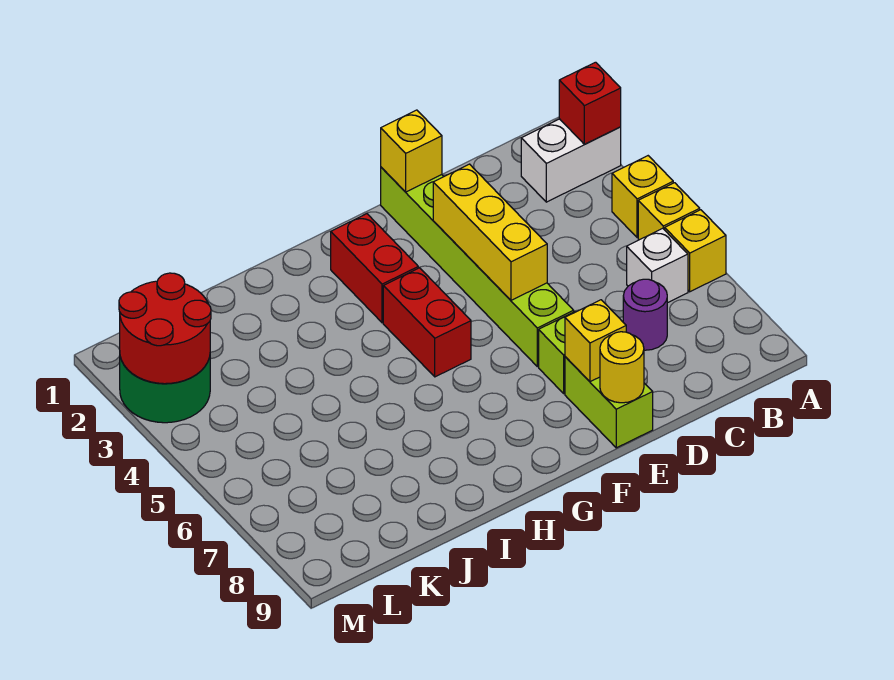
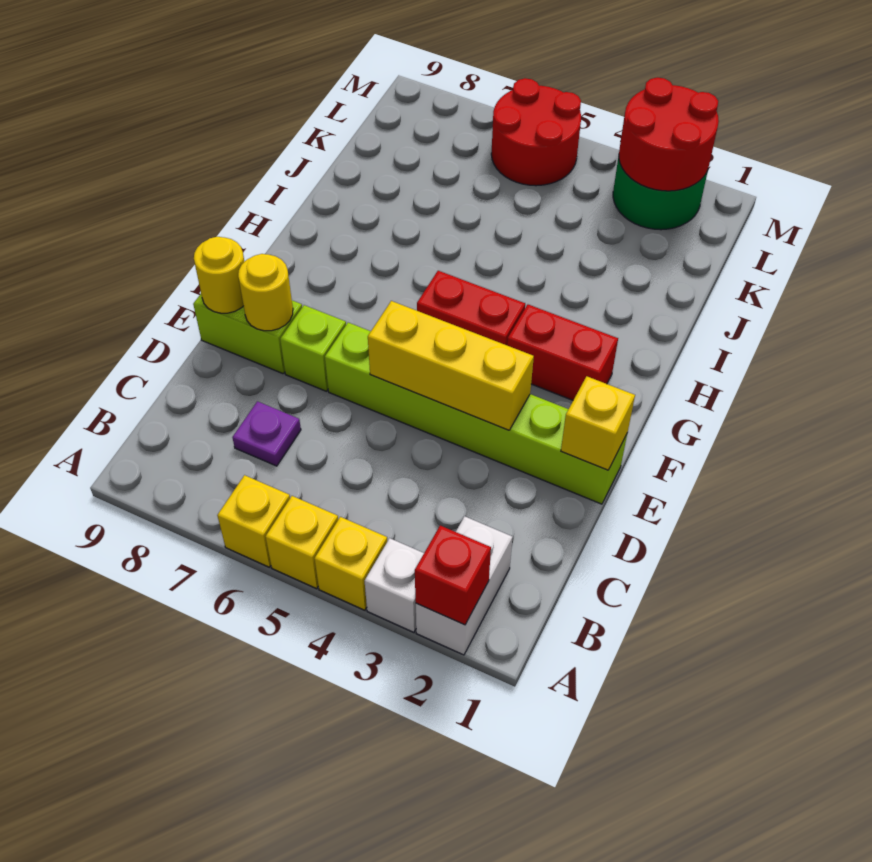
white brick B6 level 1 -> white brick A3 level 1
purple round brick C7 level 1 -> purple plate C7 level 1
yellow brick E8 level 2 -> yellow round brick E8 level 2
none -> red round brick L5:M6 level 1

